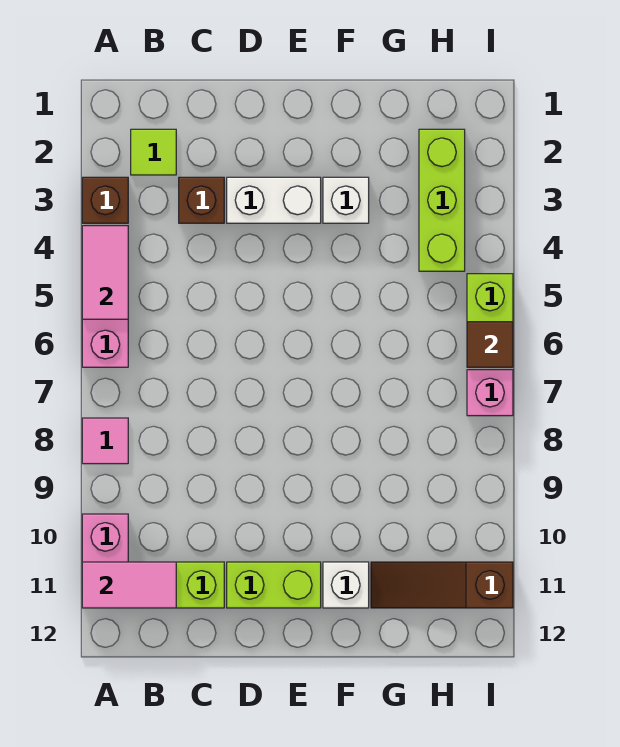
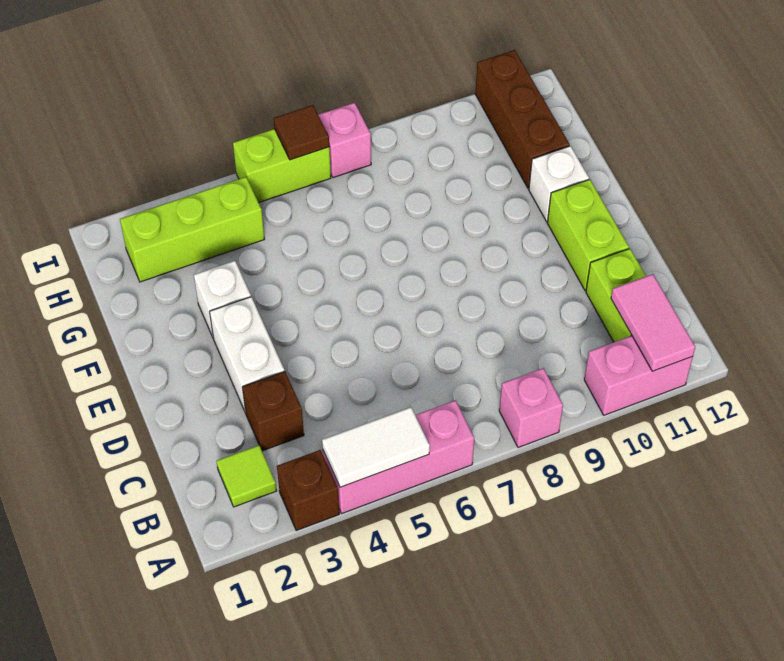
pink tile A4:A5 level 2 -> white tile A4:A5 level 2
pink tile A8 level 1 -> pink brick A8 level 1
brown slope G11:I11 level 1 top I -> brown brick G11:I11 level 1

